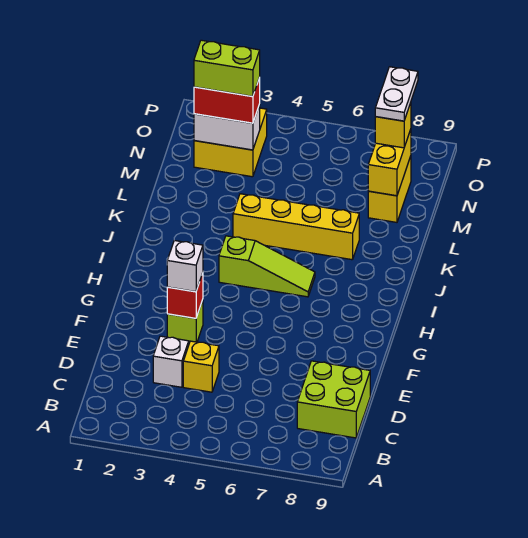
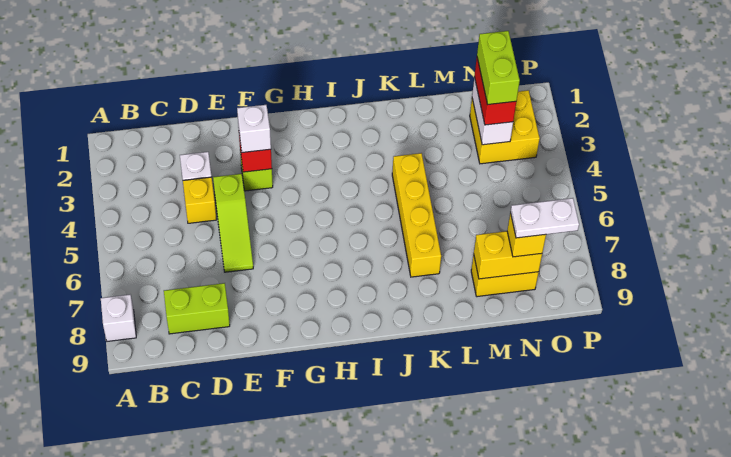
none -> white brick A8 level 1
lime brick C8:D9 level 1 -> lime brick C8:D8 level 1
lime slope I4:I6 level 1 top 4 -> lime slope E4:E6 level 1 top 4

